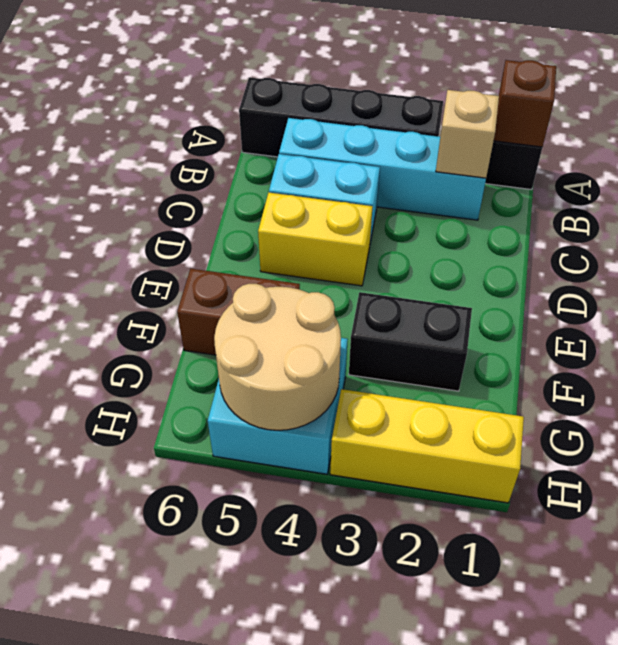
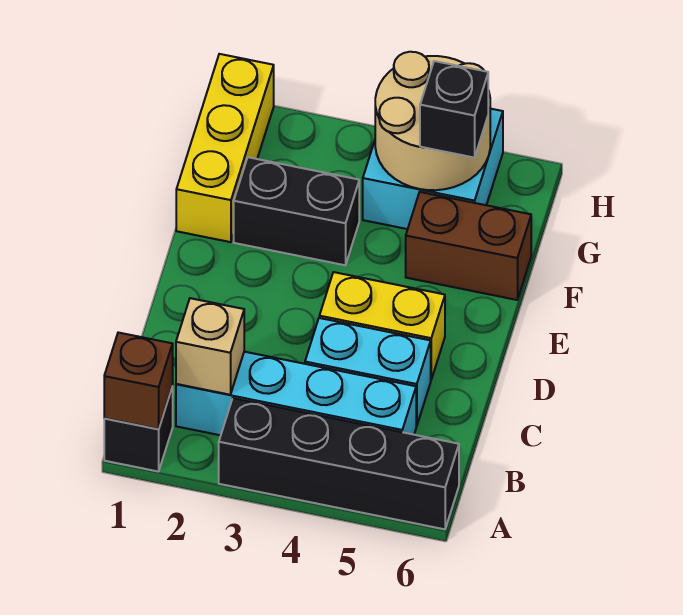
none -> black brick G5 level 3
yellow brick H1:H3 level 1 -> yellow brick F1:H1 level 1

